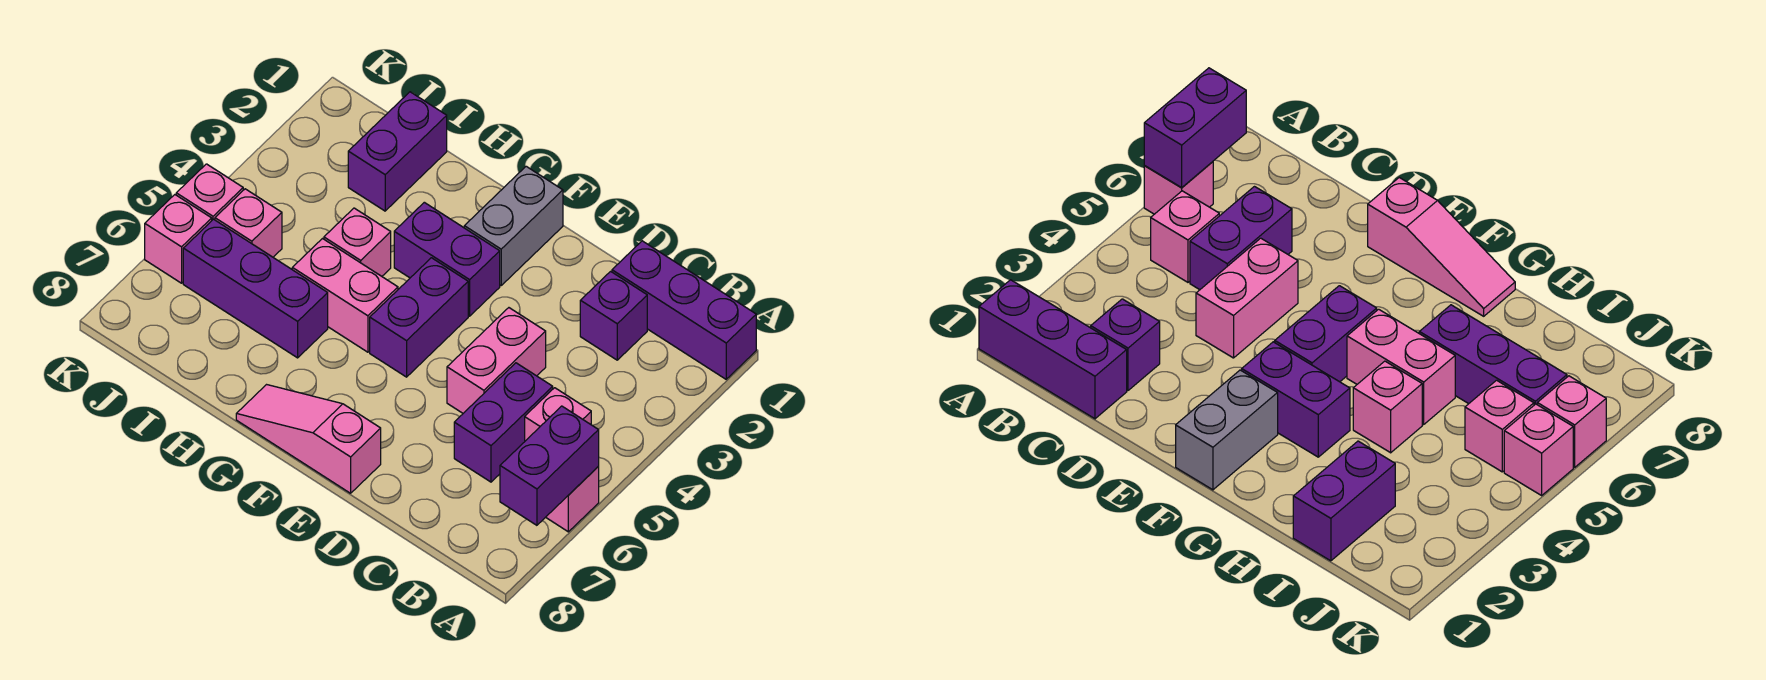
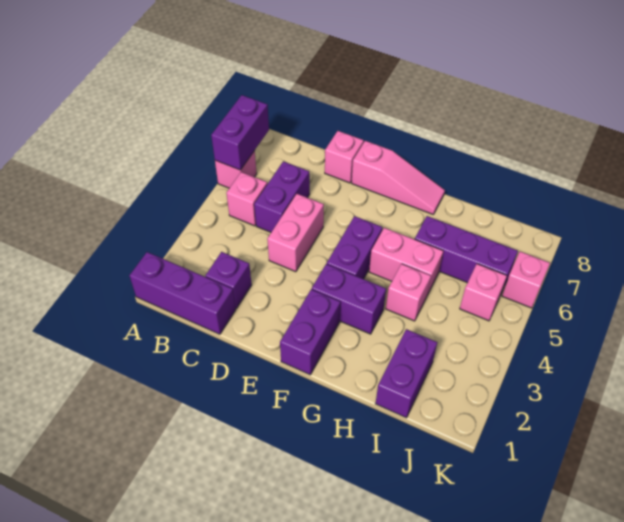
grey brick F1:F2 level 1 -> purple brick F1:F2 level 1
pink brick K5 level 1 -> pink brick D8 level 1

